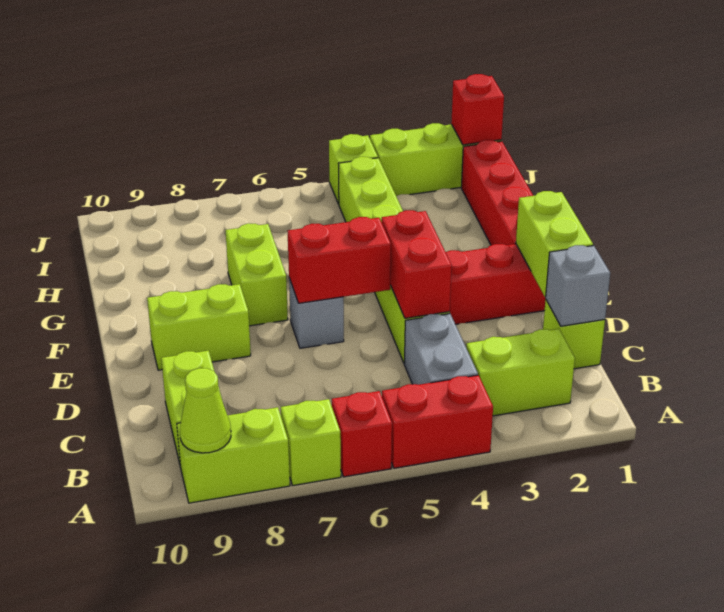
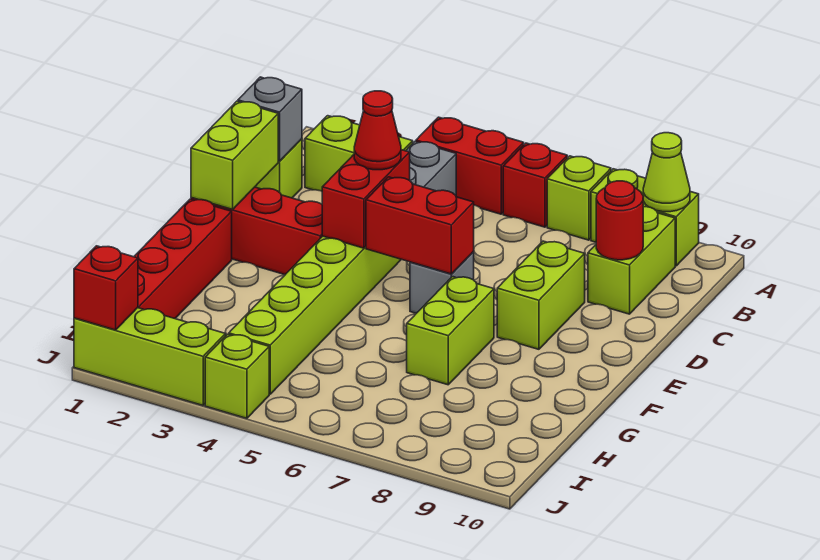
none -> red round brick C9 level 2
none -> red cone D4 level 3
lime brick E8:E9 level 1 -> lime brick D8:E8 level 1

